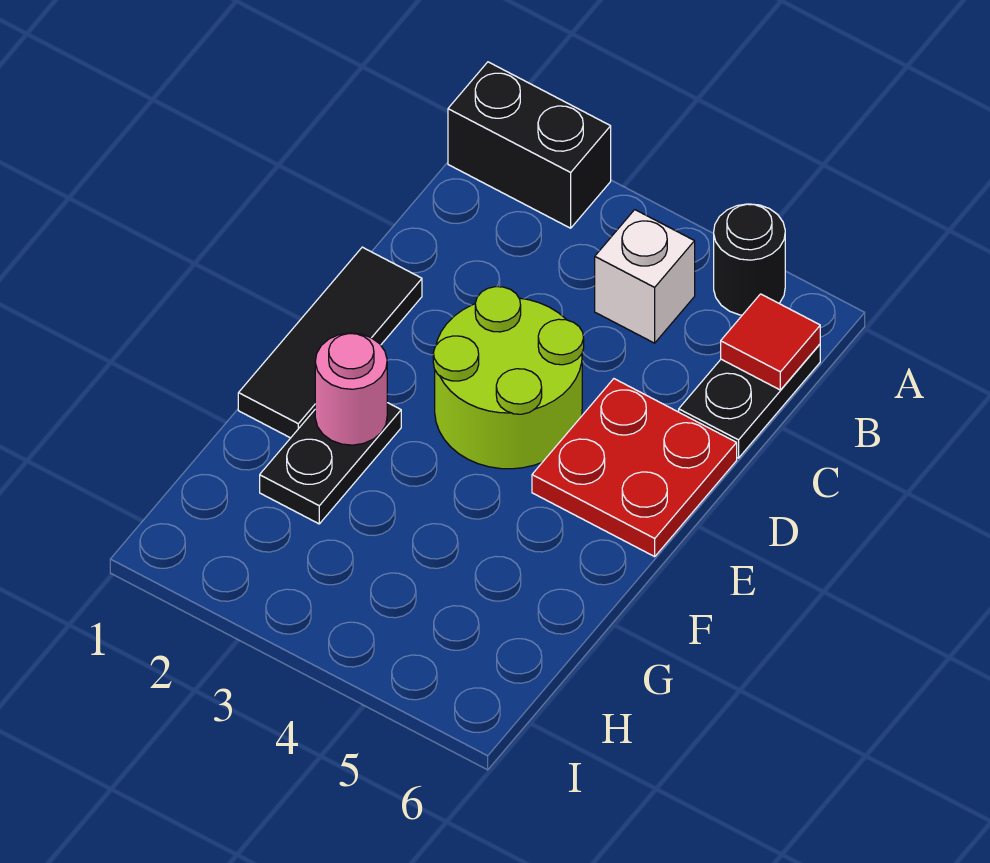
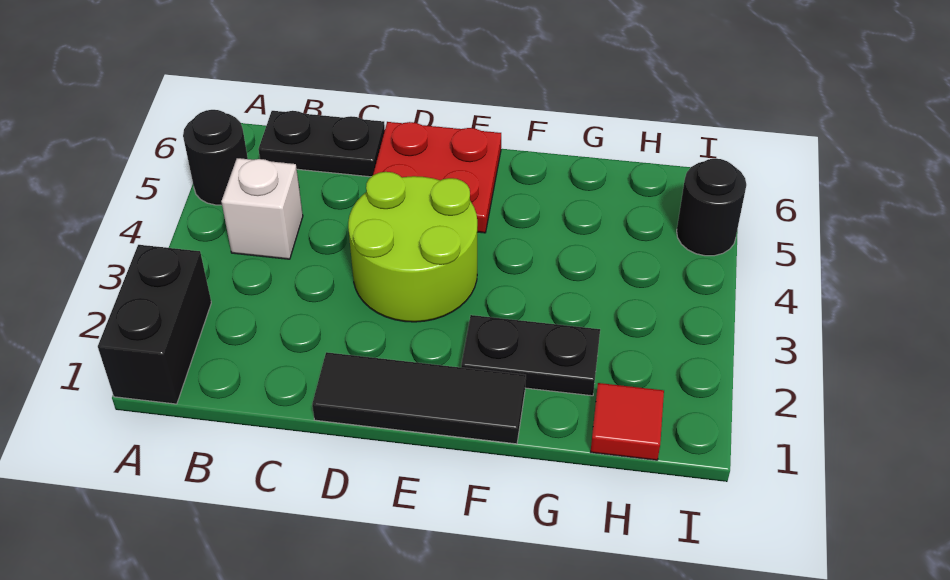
red tile B6 level 2 -> red tile H1 level 1
pink round brick F2 level 2 -> none
none -> black round brick I5 level 1

